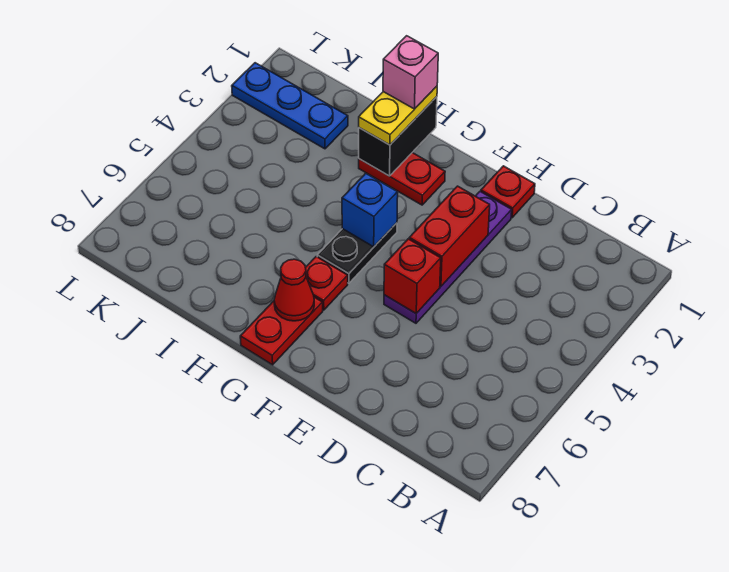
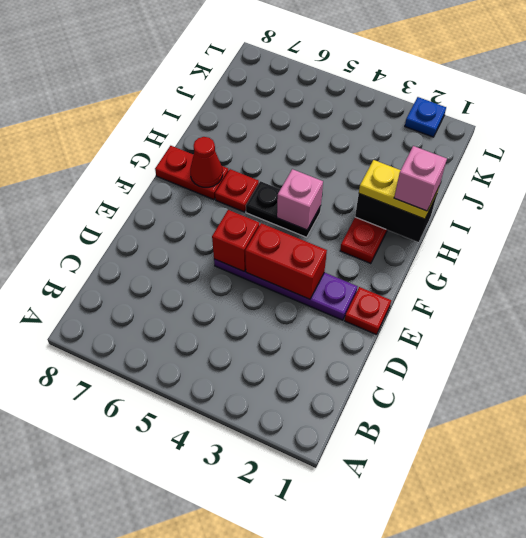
blue brick G4 level 2 -> pink brick G4 level 2
blue plate J2:L2 level 1 -> blue plate L2 level 1

